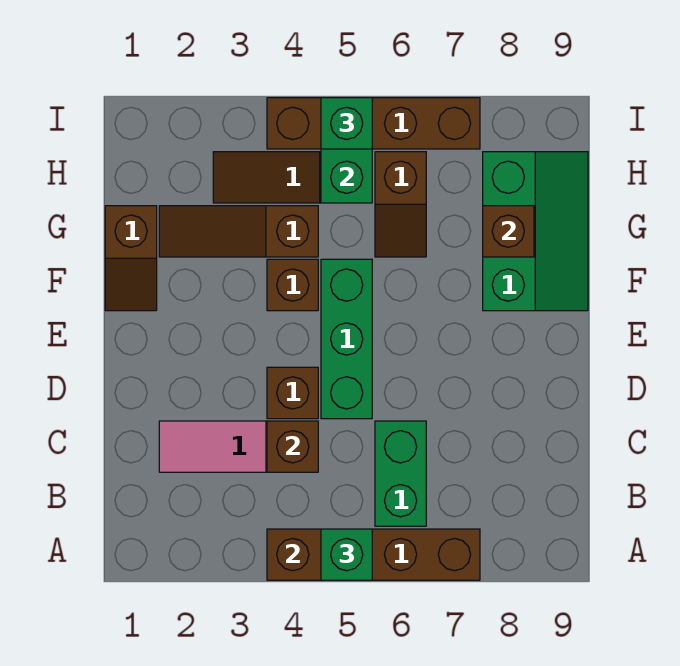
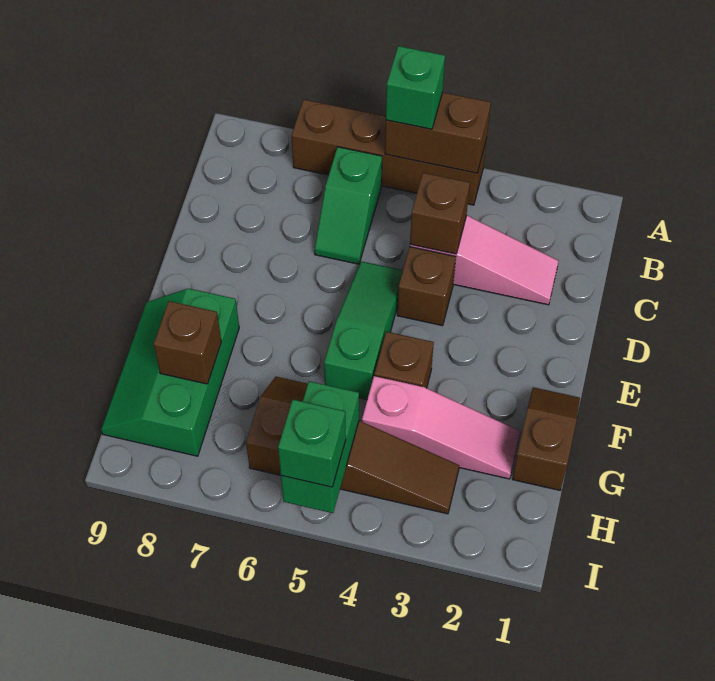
green brick B6:C6 level 1 -> green slope B6:C6 level 1 top B
green brick D5:F5 level 1 -> green slope D5:F5 level 1 top F
brown slope G2:G4 level 1 top 4 -> pink slope G2:G4 level 1 top 4
brown brick I4:I7 level 1 -> none

